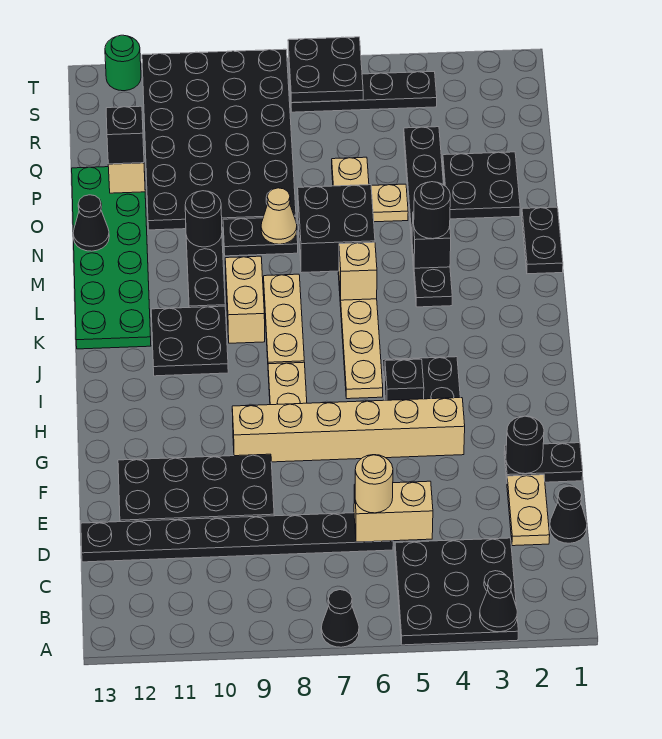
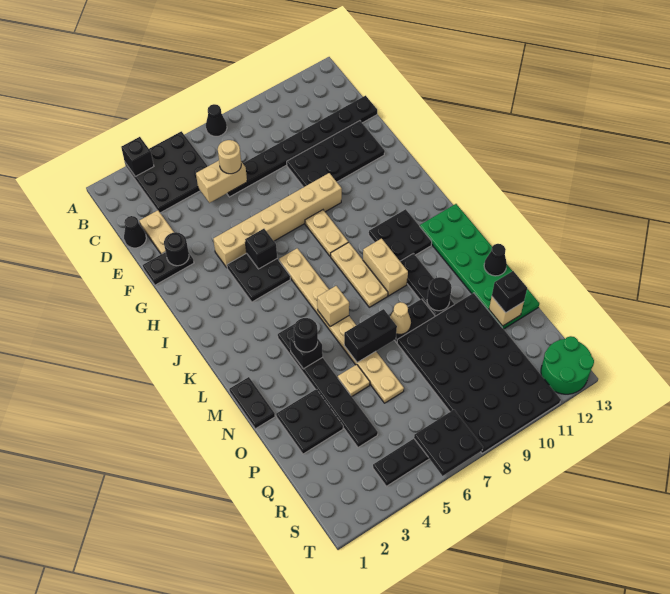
black cone A3 level 2 -> black brick A3 level 2
black brick M6:N7 level 2 -> black brick N6:N7 level 2
green round brick T12 level 1 -> green round brick S12:T13 level 1

